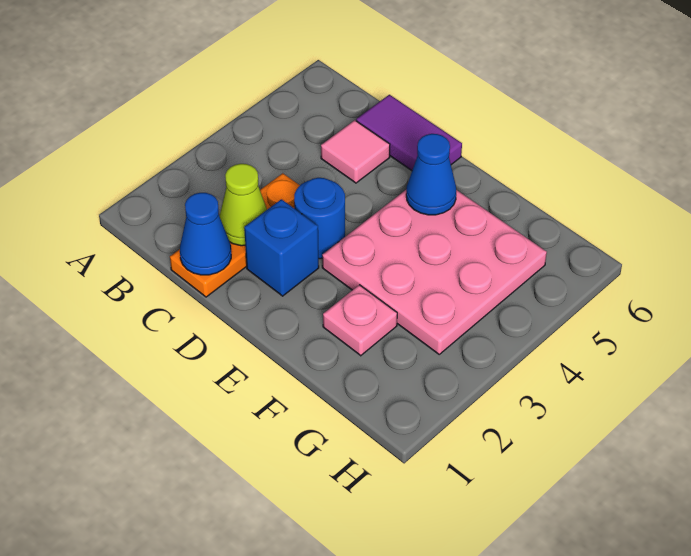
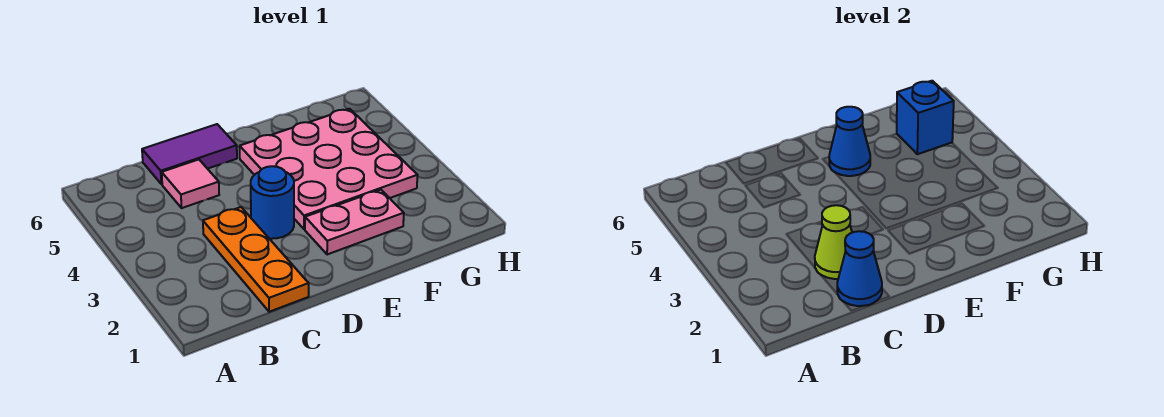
blue brick D2 level 1 -> blue brick G5 level 2
pink plate F2 level 1 -> pink plate E2:F2 level 1

